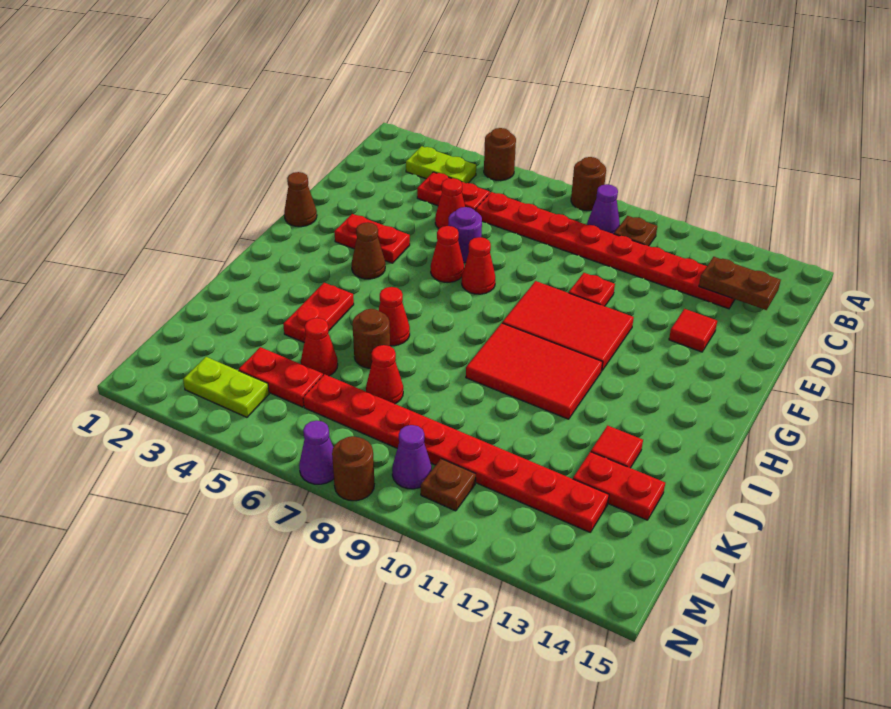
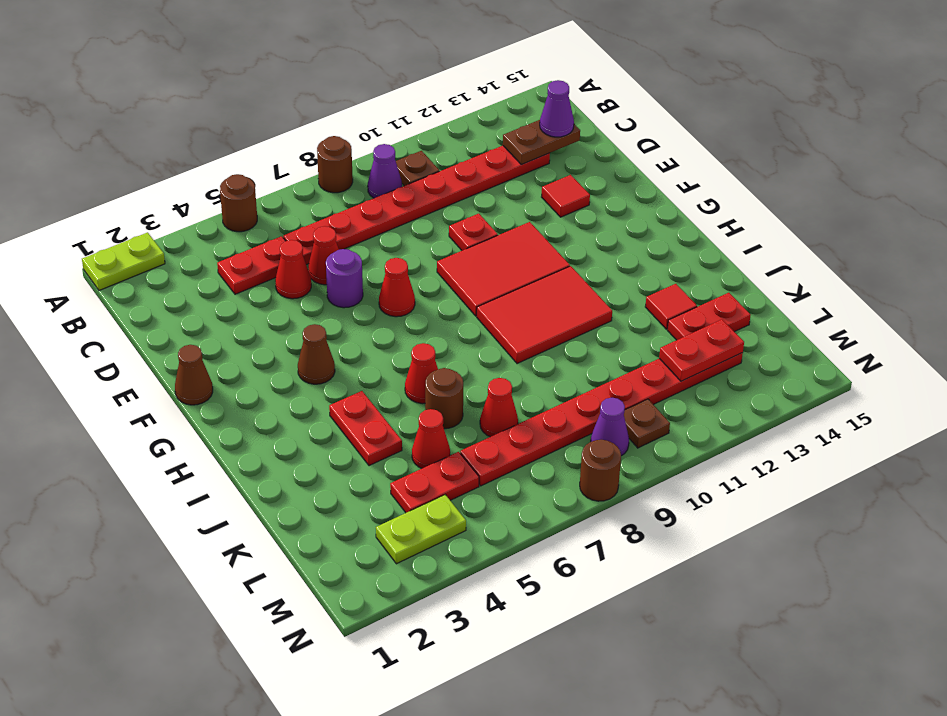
lime plate B3:B4 level 1 -> lime plate A1:A2 level 1
red plate F3:F4 level 1 -> red plate L12:L13 level 2
red cone F6 level 1 -> red cone D6 level 1
purple cone N7 level 1 -> purple cone C14 level 3

